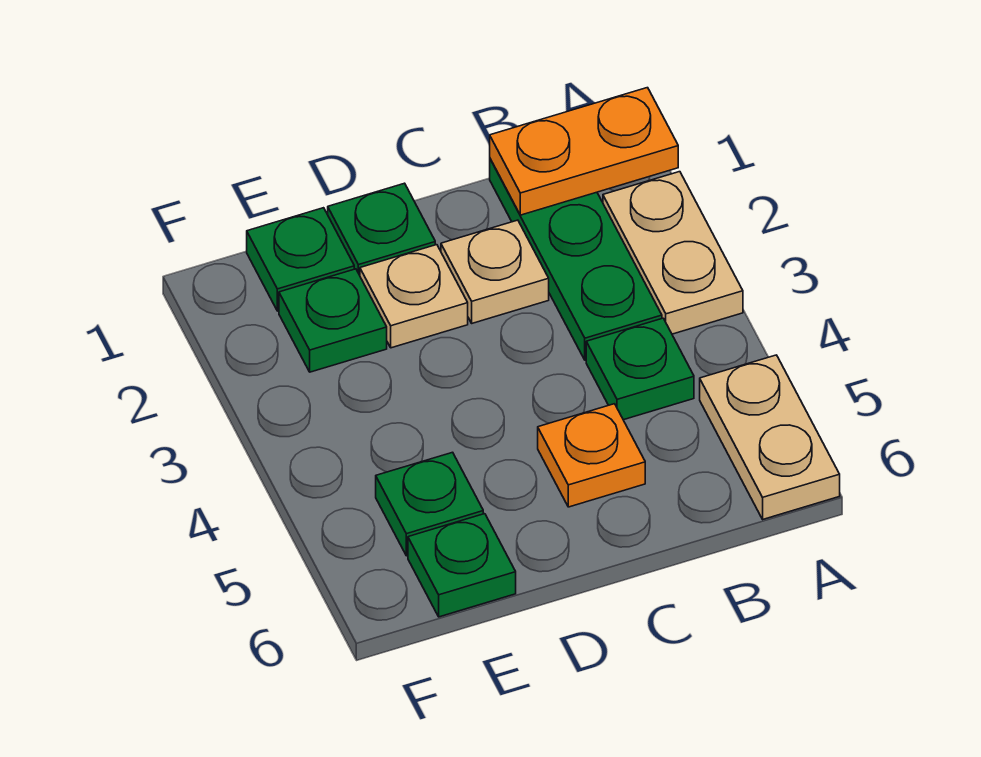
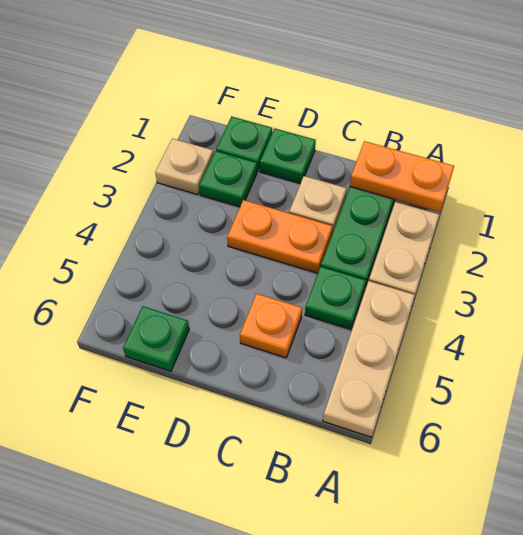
tan plate A5:A6 level 1 -> tan plate A4:A6 level 1
none -> orange plate C3:D3 level 1
tan plate D2 level 1 -> tan plate F2 level 1
green plate E5 level 1 -> none

